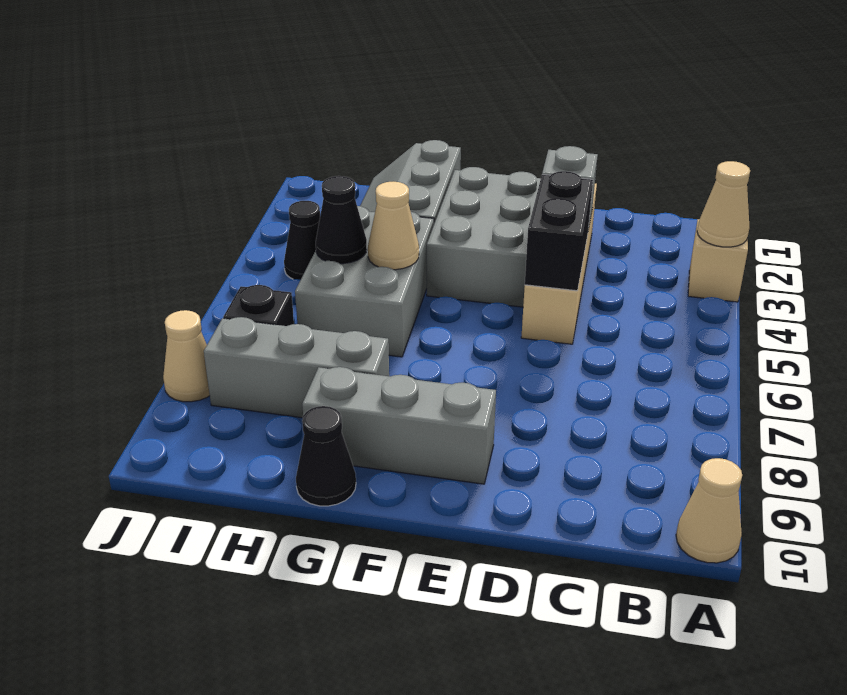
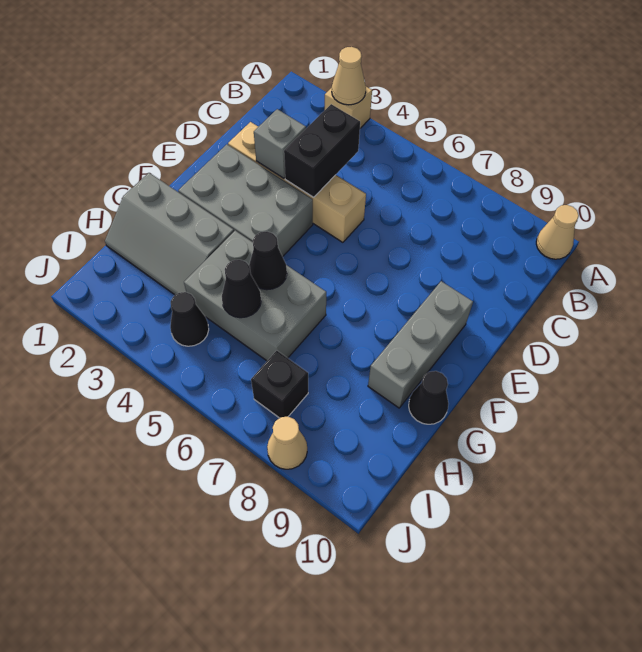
black brick D4:D5 level 2 -> black brick C4:D4 level 2
tan cone G5 level 2 -> black cone G5 level 2
grey brick G8:I8 level 1 -> none

